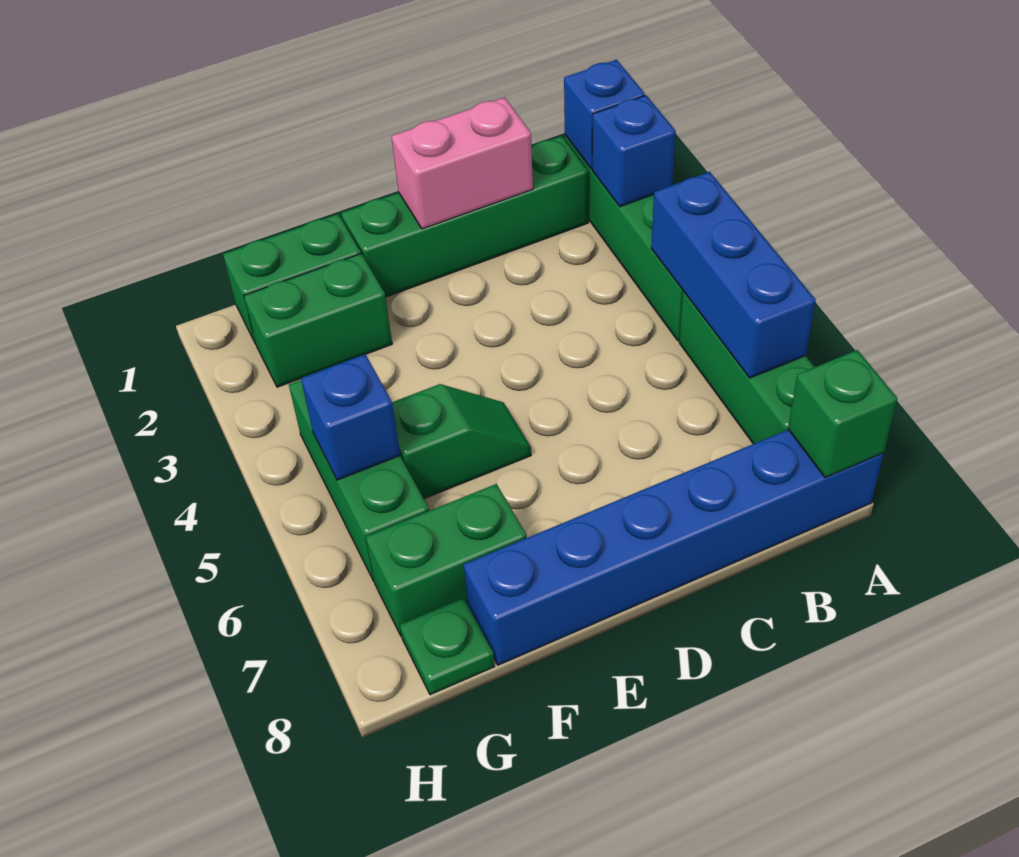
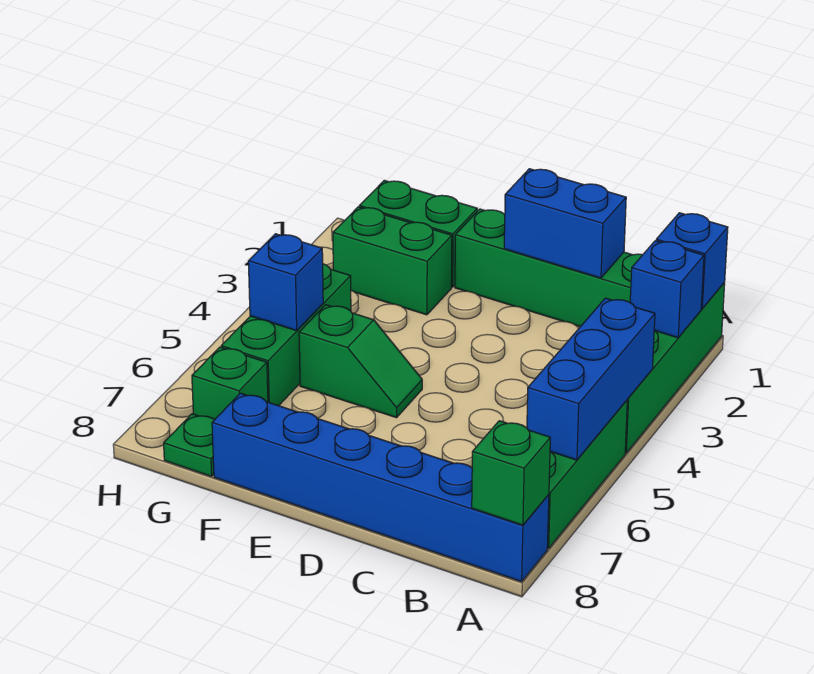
pink brick C1:D1 level 2 -> blue brick C1:D1 level 2
green brick F7:G7 level 1 -> green brick G7 level 1

